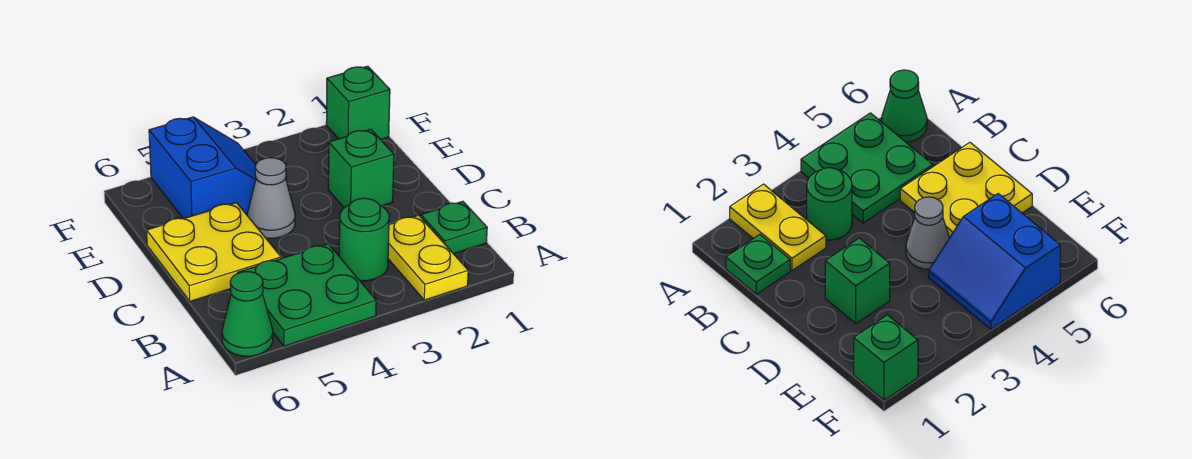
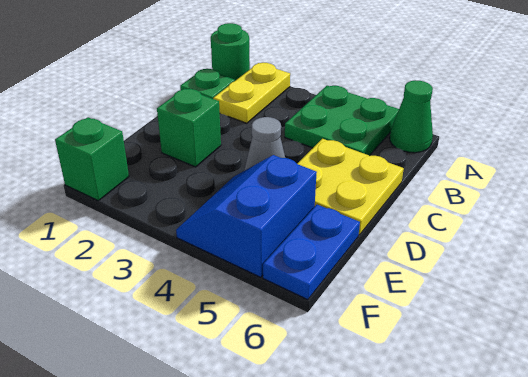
green round brick B3 level 1 -> green round brick A1 level 1
none -> blue plate E6:F6 level 1

